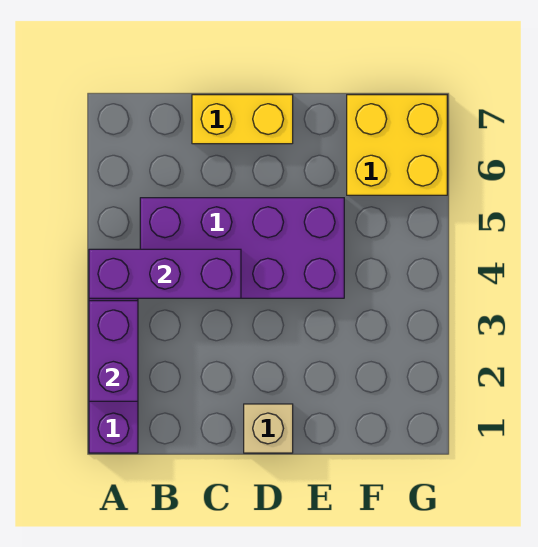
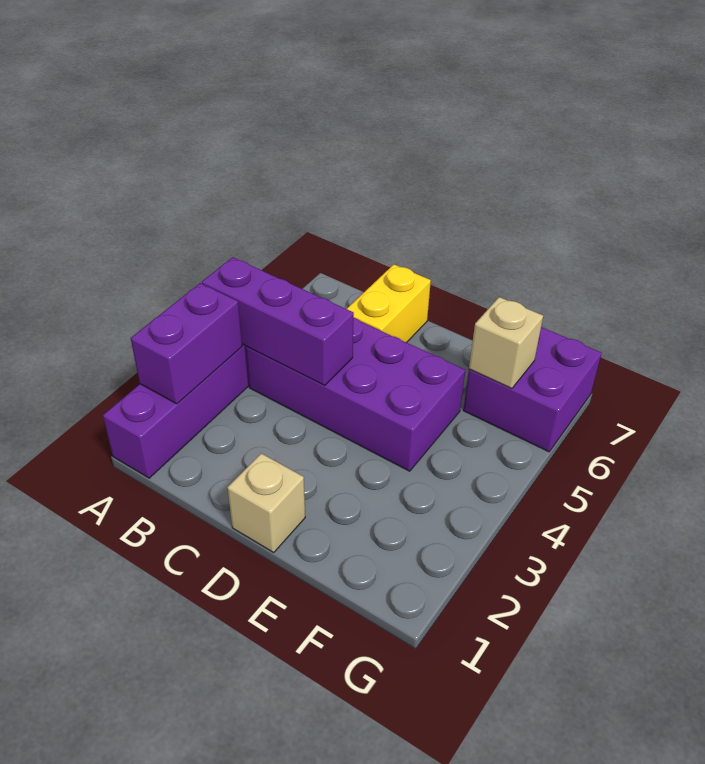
yellow brick C7:D7 level 1 -> yellow brick C6:C7 level 1
yellow brick F6:G7 level 1 -> purple brick F6:G7 level 1
none -> tan brick F6 level 2

